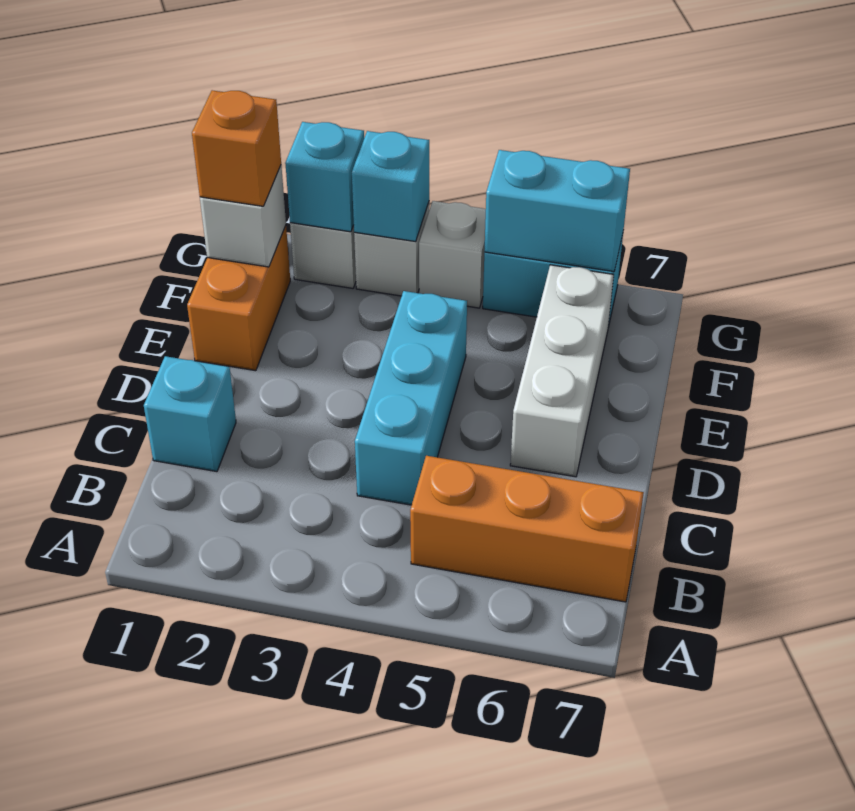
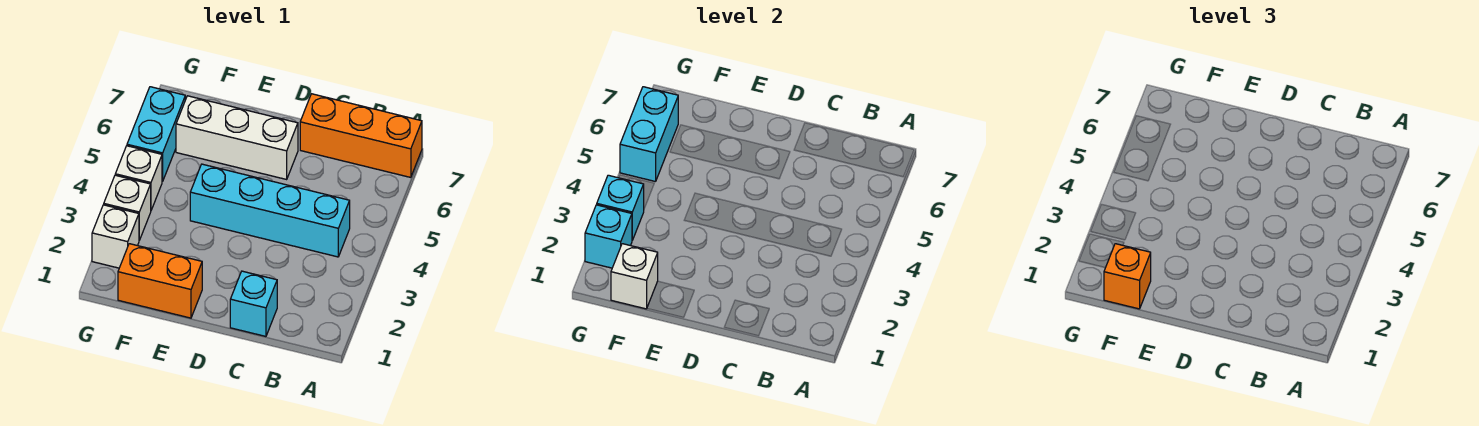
orange brick B5:B7 level 1 -> orange brick A7:C7 level 1
cyan brick C4:E4 level 1 -> cyan brick B4:E4 level 1

